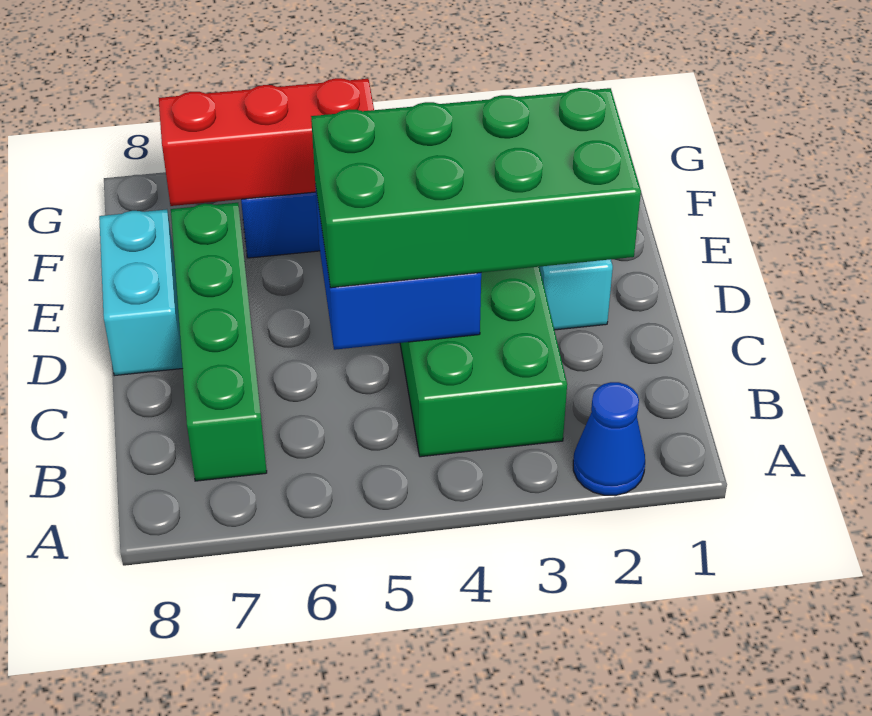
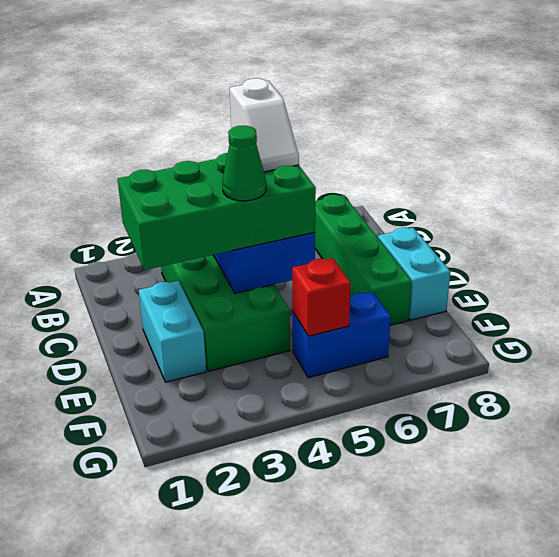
blue cone A2 level 1 -> none
none -> white slope B5:C5 level 4 top B
none -> green cone D4 level 4
red brick F5:F7 level 2 -> red brick F5 level 2

